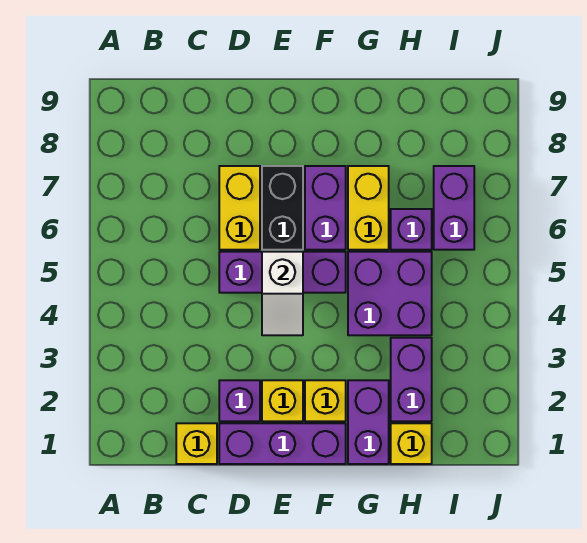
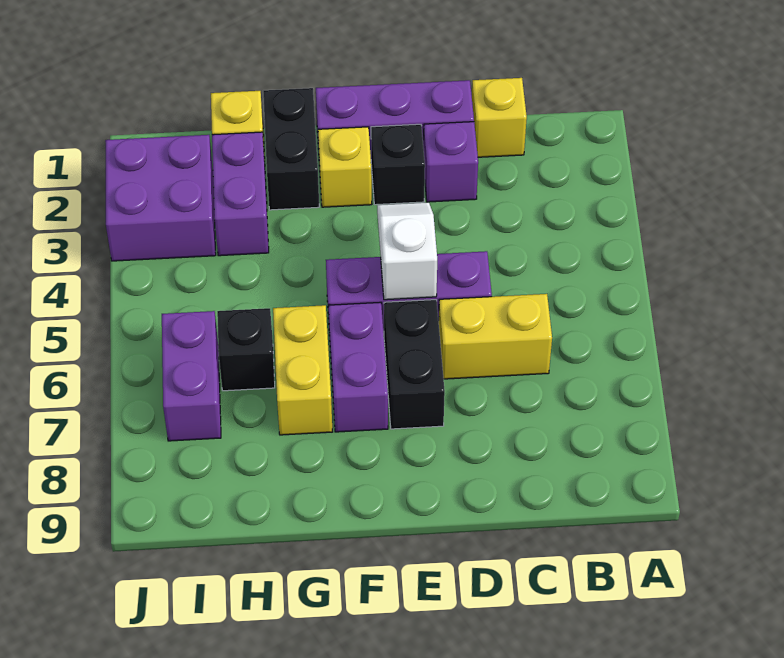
yellow brick D6:D7 level 1 -> yellow brick C6:D6 level 1
yellow brick E2 level 1 -> black brick E2 level 1
purple brick G1:G2 level 1 -> black brick G1:G2 level 1
purple brick G4:H5 level 1 -> purple brick I2:J3 level 1
purple brick H6 level 1 -> black brick H6 level 1

